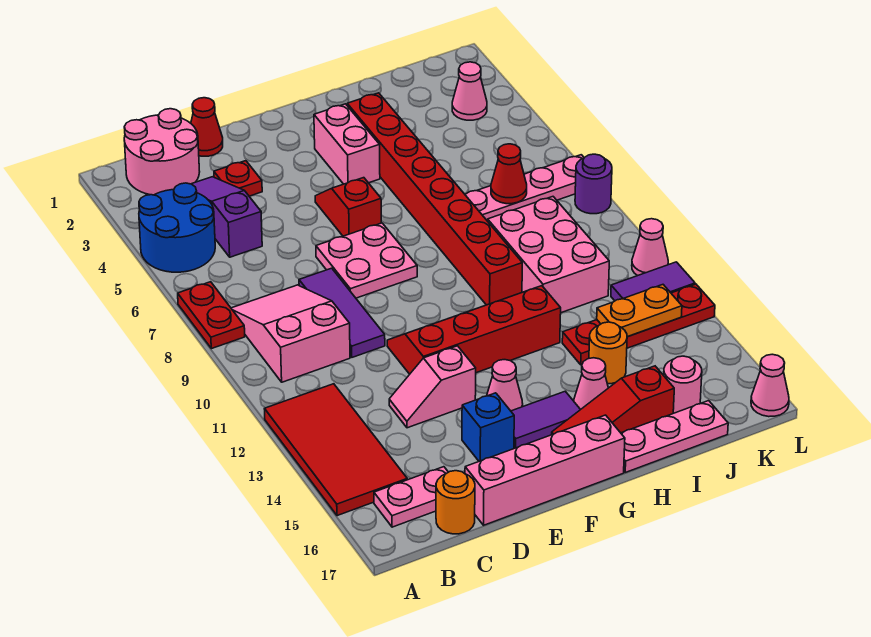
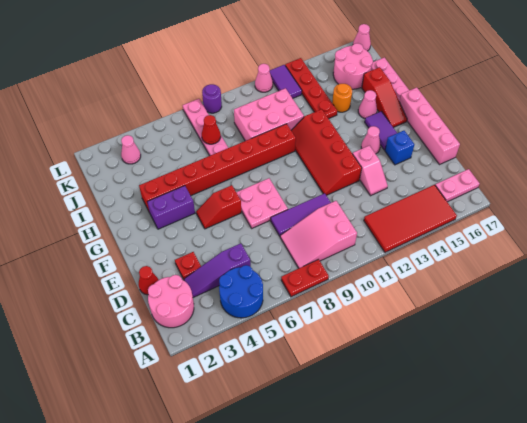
pink plate B16:C16 level 1 -> pink plate B16:B17 level 1
orange round brick C17 level 1 -> none
pink brick G3:G4 level 1 -> purple brick G3:G4 level 1
orange plate J13:K13 level 2 -> none
pink round brick J16 level 1 -> pink round brick J15:K16 level 1

